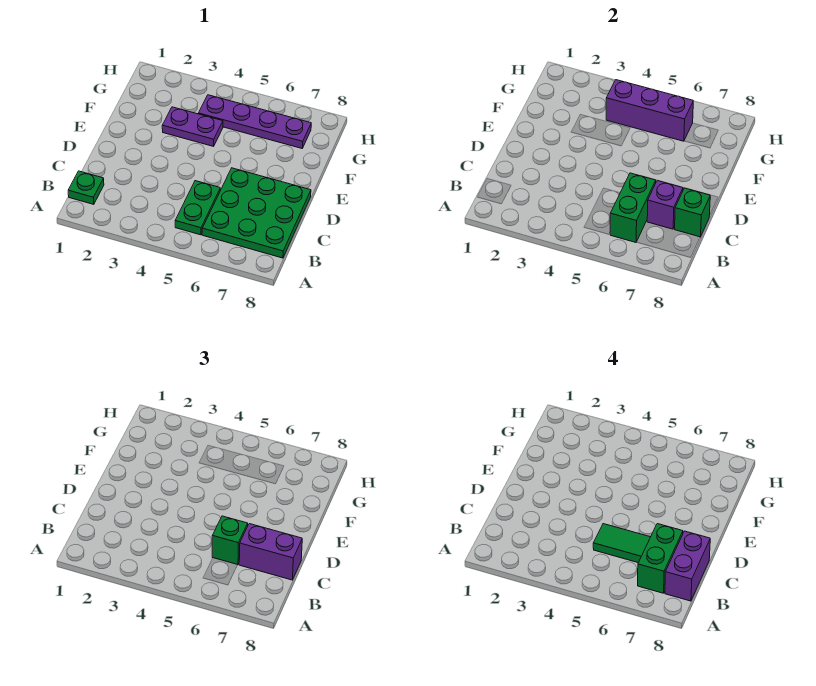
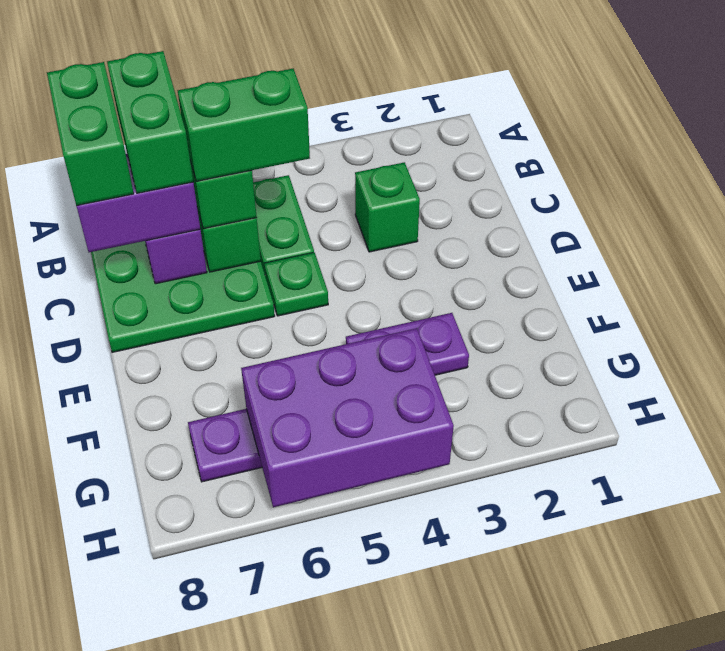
green plate B1 level 1 -> green plate D5 level 1
purple brick B8:C8 level 4 -> green brick B8:C8 level 4
green tile C5:C6 level 4 -> green brick C5:C6 level 4
green brick C8 level 2 -> green brick C3 level 1
purple brick G4:G6 level 2 -> purple brick G4:H6 level 2

